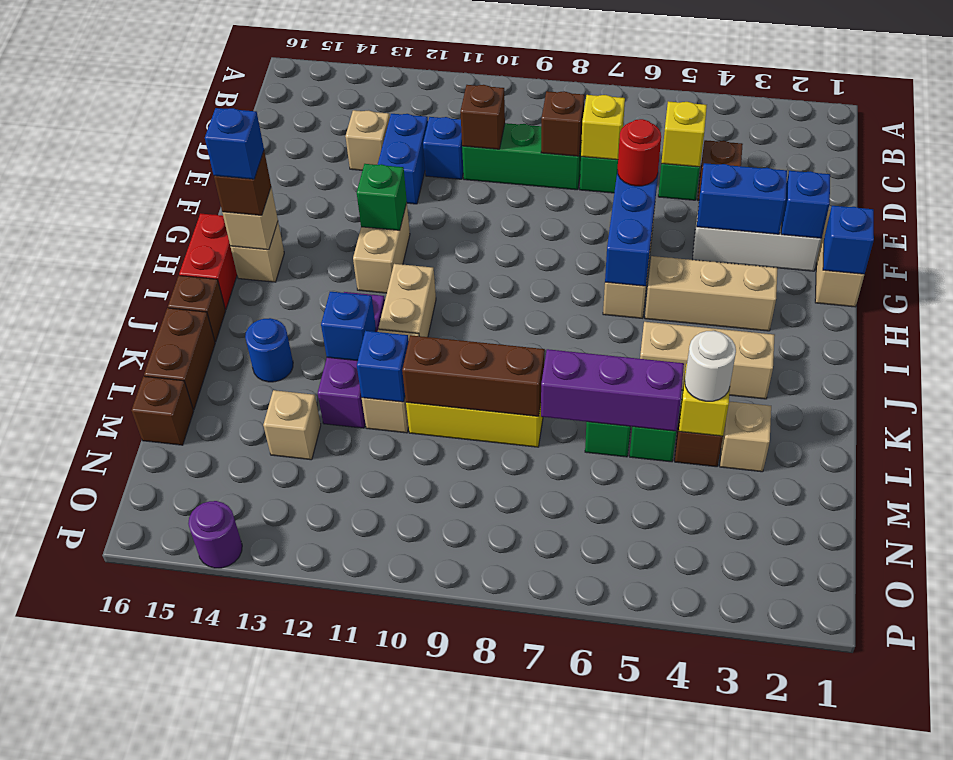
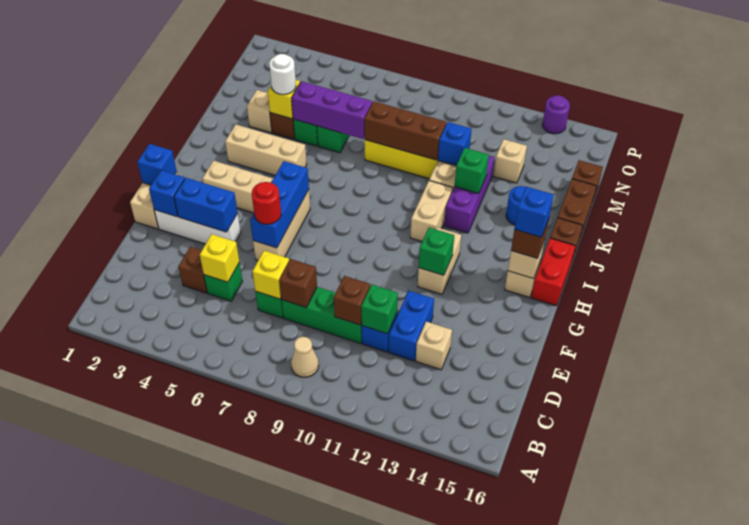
none -> tan cone B9 level 1
none -> green brick D11 level 2
blue brick K12 level 2 -> green brick K12 level 2

